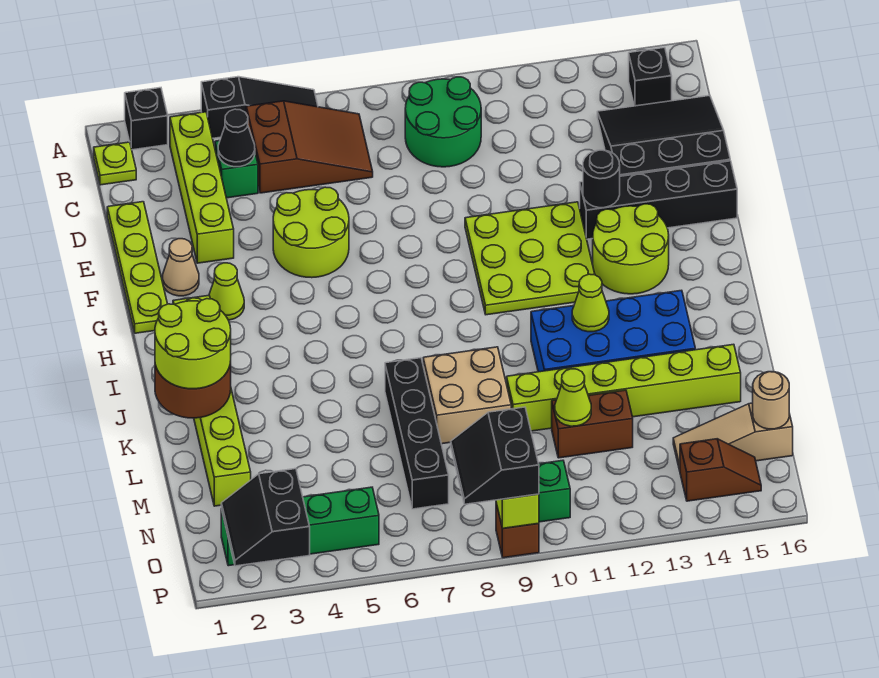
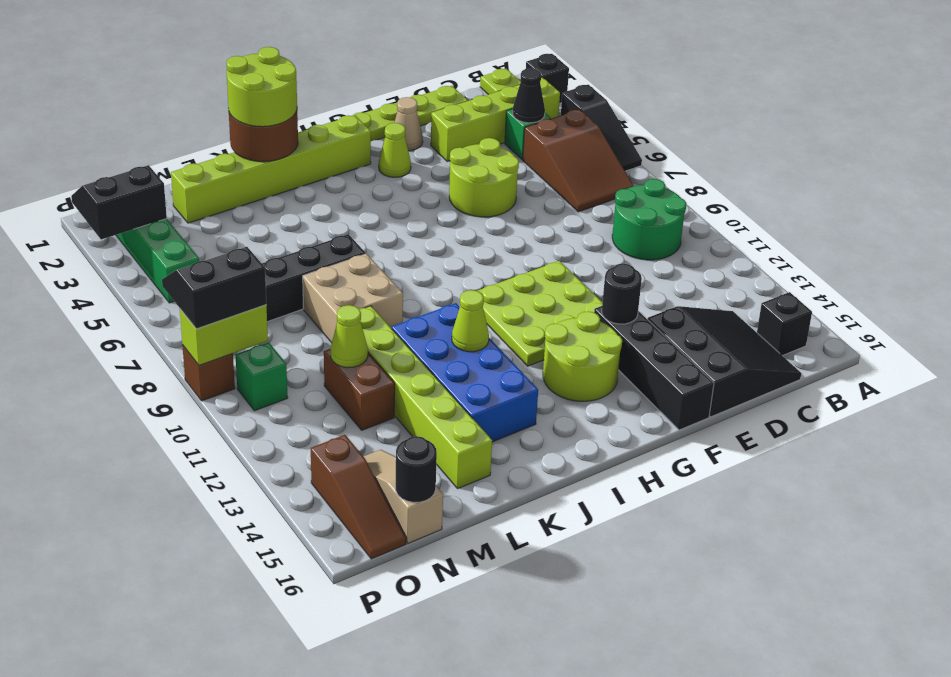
tan round brick N16 level 2 -> black round brick N16 level 2
brown slope O14:O15 level 1 top 14 -> brown slope O14:O16 level 1 top 14

